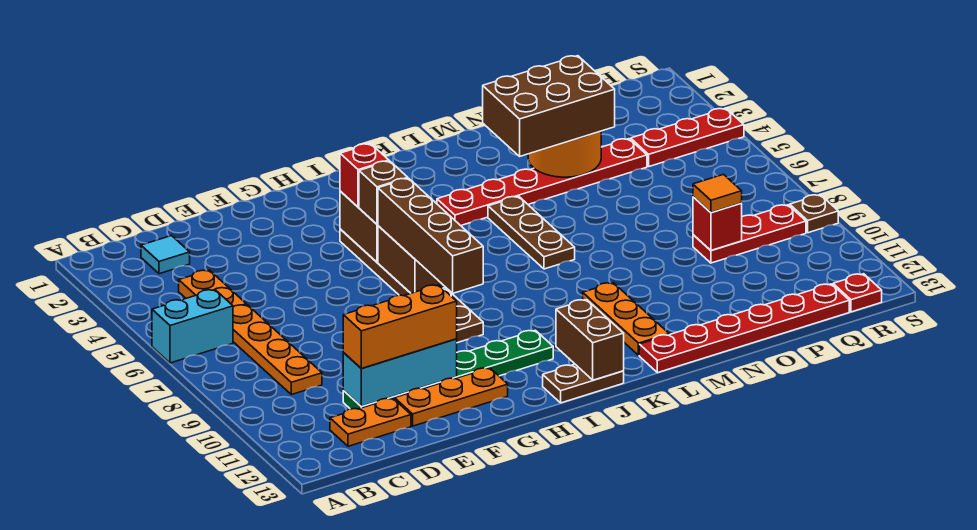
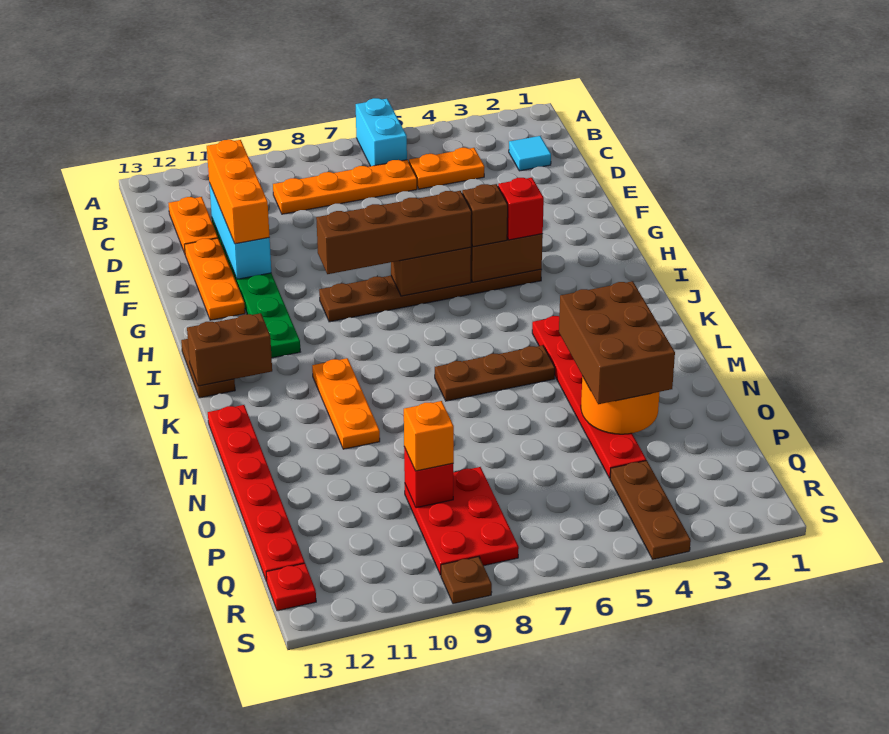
orange plate L10:L12 level 1 -> orange plate K10:M10 level 1
red plate P9:R9 level 1 -> red plate P8:R9 level 1
orange tile P9 level 3 -> orange brick P9 level 3
red plate Q4:S4 level 1 -> brown plate Q4:S4 level 1

